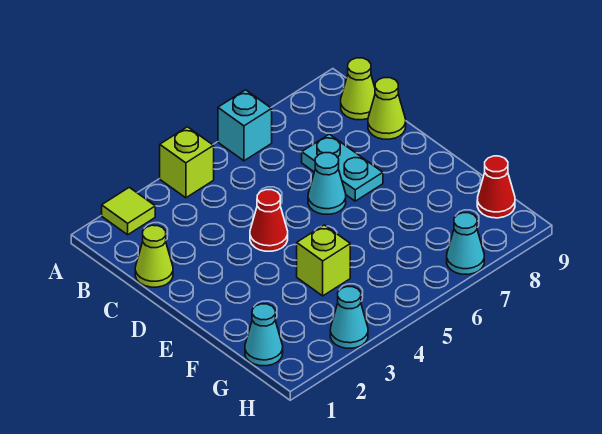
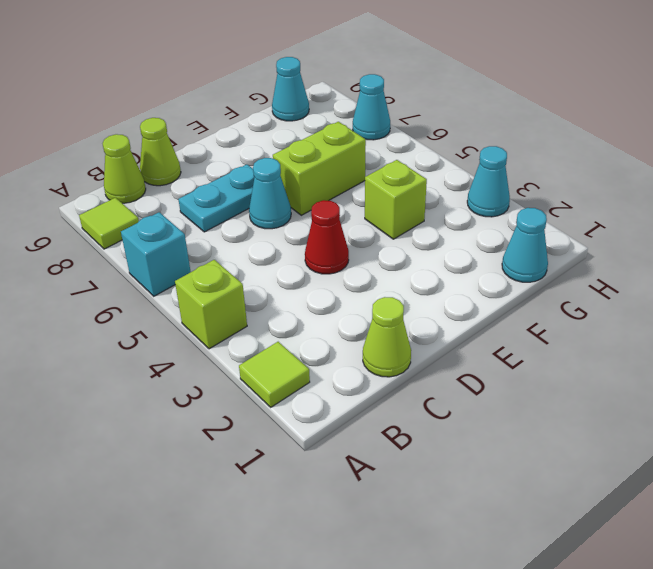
none -> lime tile A8 level 1
none -> lime brick E6:F6 level 1
red cone G9 level 1 -> cyan cone G9 level 1

